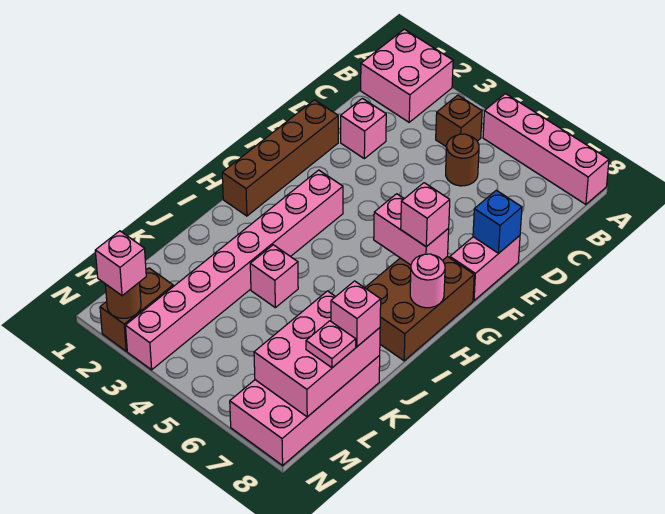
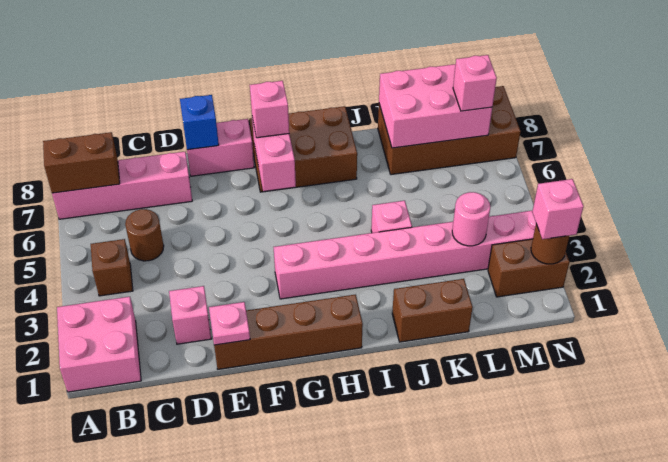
pink brick A5:A8 level 1 -> pink brick A7:D7 level 1
none -> brown brick A7:B7 level 2
pink round brick H8 level 2 -> pink round brick L3 level 2
none -> brown brick J1:K1 level 1
pink brick K7:N8 level 1 -> brown brick K7:N8 level 1
pink brick K8 level 3 -> pink brick M7 level 3
pink plate L8 level 3 -> pink plate E1 level 2

